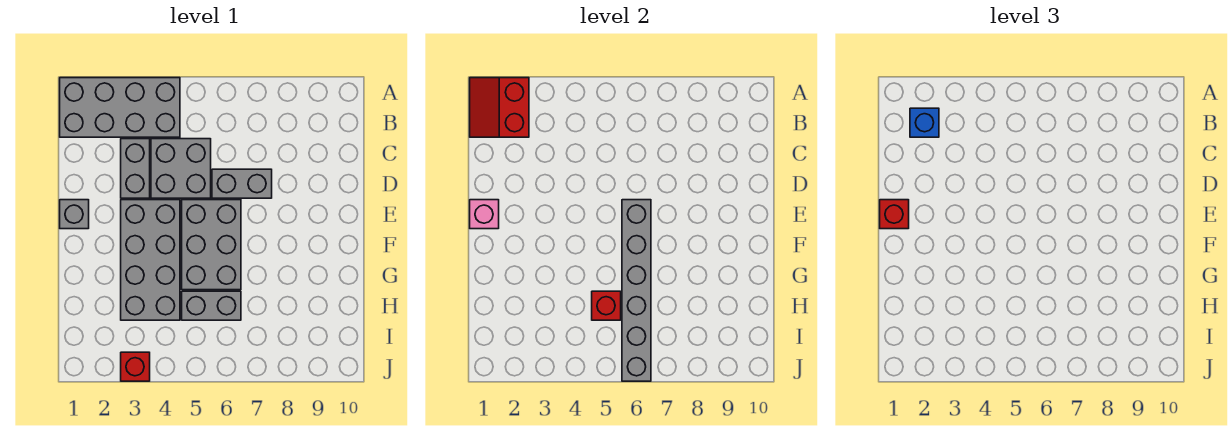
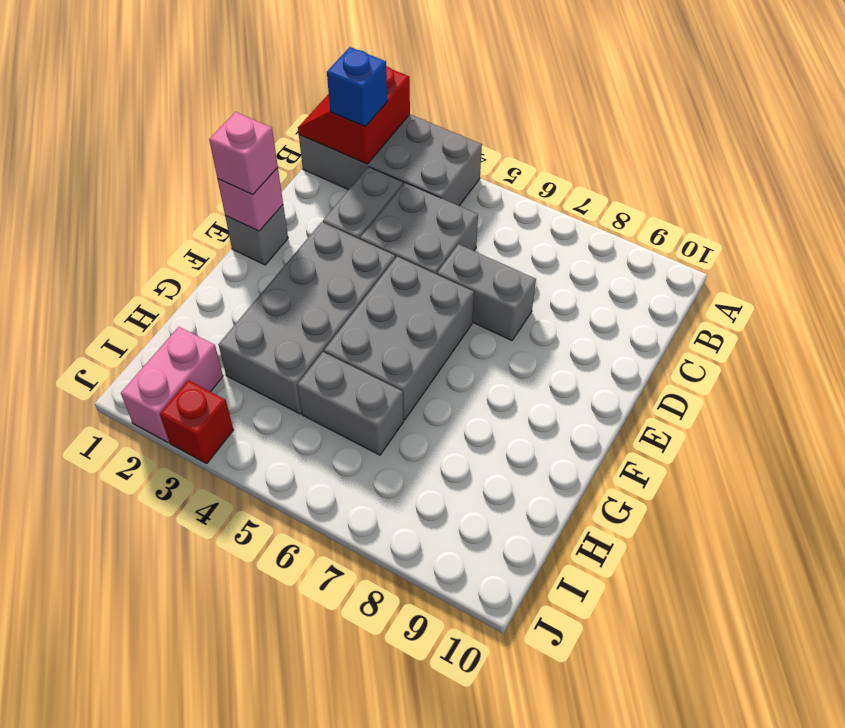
red brick E1 level 3 -> pink brick E1 level 3
grey brick E6:J6 level 2 -> none
red brick H5 level 2 -> none
none -> pink brick I2:J2 level 1

